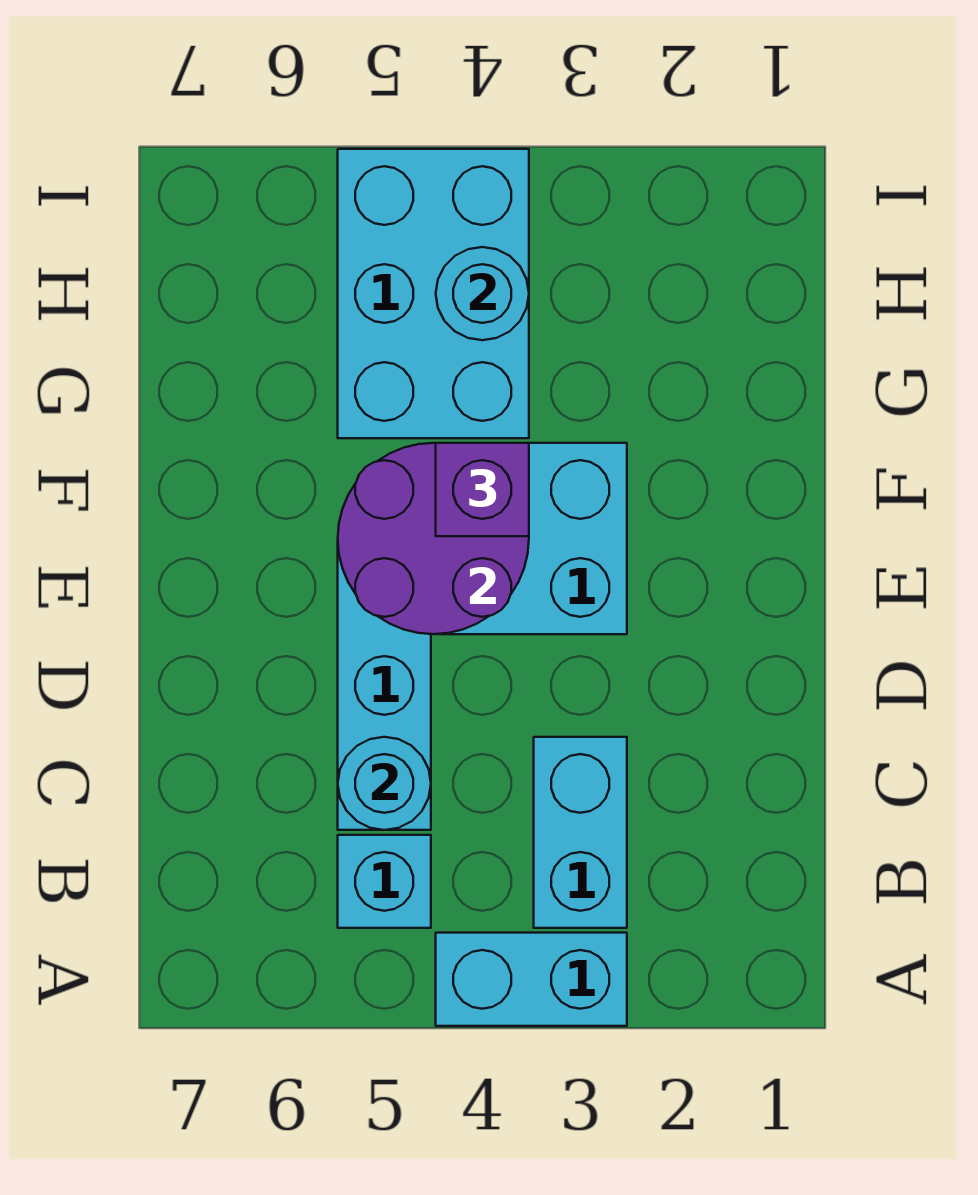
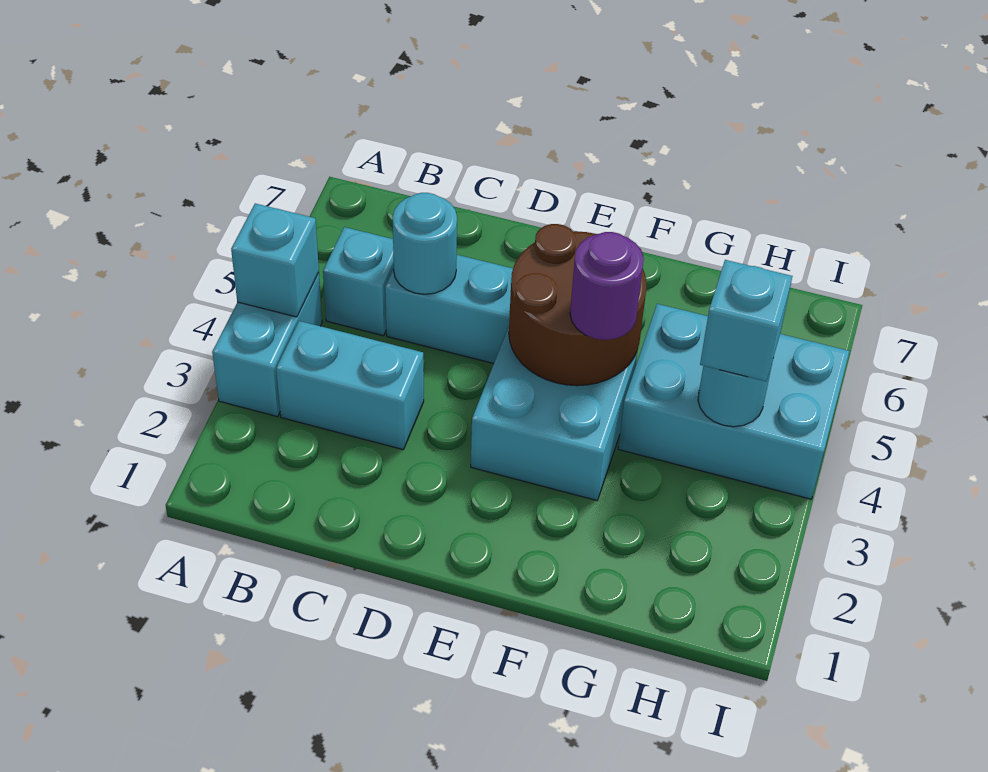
none -> cyan brick A4 level 2
purple round brick E4:F5 level 2 -> brown round brick E4:F5 level 2
purple brick F4 level 3 -> purple round brick F4 level 3
none -> cyan brick H4 level 3

